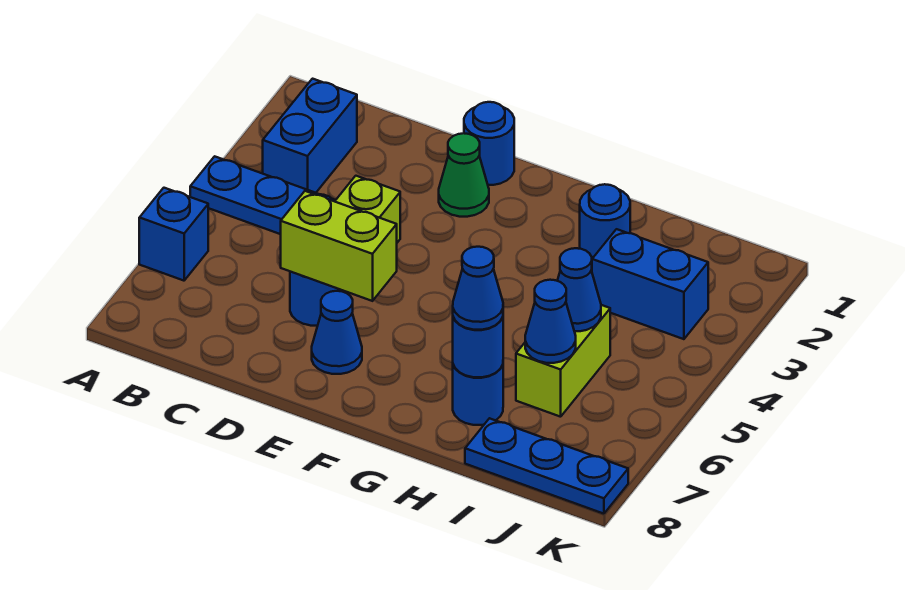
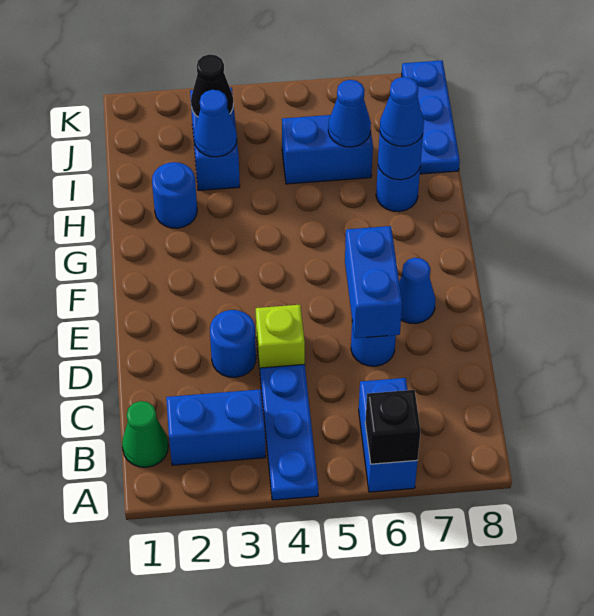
blue brick A6 level 1 -> blue brick A6:B6 level 1
none -> black brick A6 level 2
lime brick D6:E6 level 2 -> blue brick D6:E6 level 2
blue round brick E1 level 1 -> blue round brick D3 level 1
green cone E2 level 1 -> green cone B1 level 1
lime brick I5:I6 level 1 -> blue brick I5:I6 level 1
blue cone I5 level 2 -> blue cone I3 level 2
none -> black cone J3 level 2

